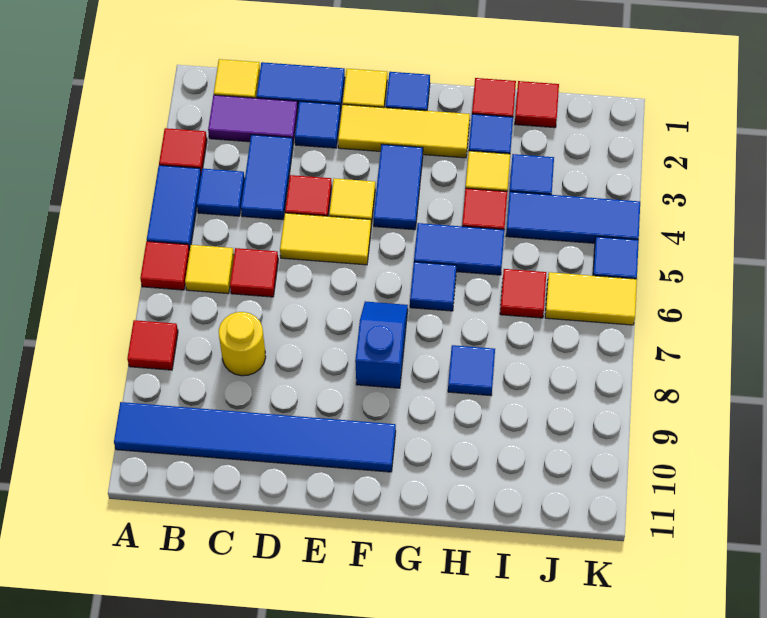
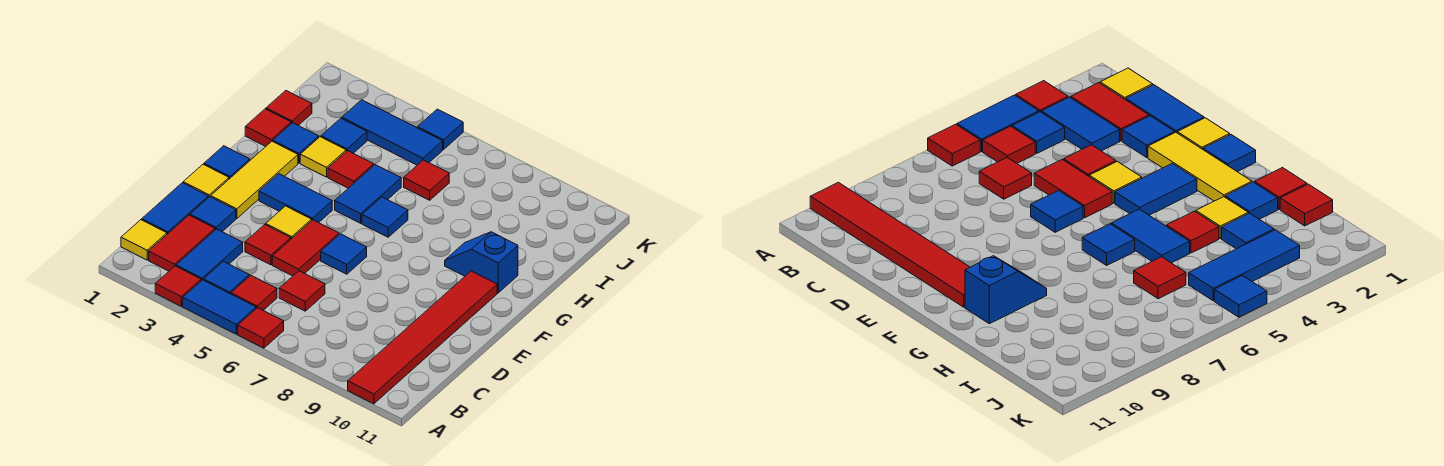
red tile A8 level 1 -> red tile B5 level 1
blue tile A10:F10 level 1 -> red tile A10:F10 level 1
purple tile B2:C2 level 1 -> red tile B2:C2 level 1
yellow tile B6 level 1 -> none
blue tile C3:C4 level 1 -> blue tile B3:C3 level 1
yellow round brick C8 level 1 -> none
yellow tile D5:E5 level 1 -> red tile D5:E5 level 1
blue slope F7:F8 level 1 top 8 -> blue slope G9:G10 level 1 top 10
blue tile H8 level 1 -> blue tile E6 level 1
blue tile I4:K4 level 1 -> blue tile J3:J5 level 1
yellow tile J6:K6 level 1 -> none

